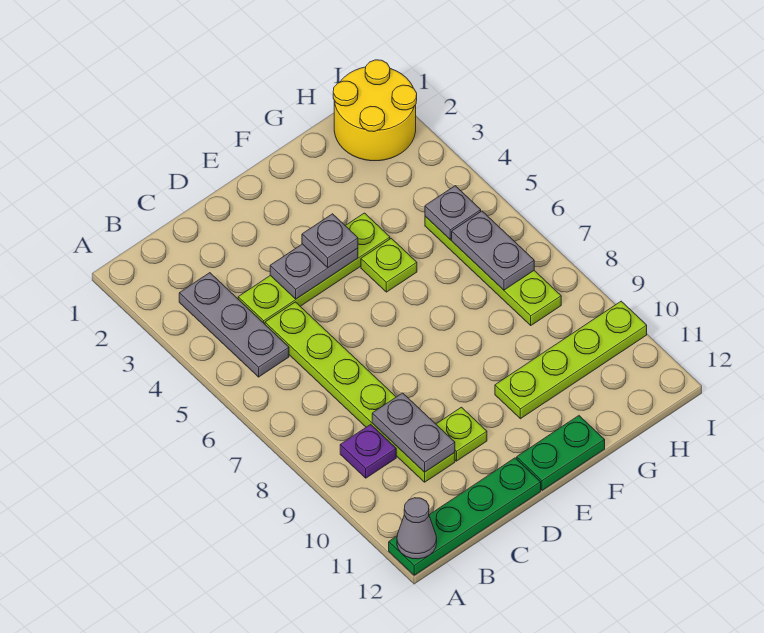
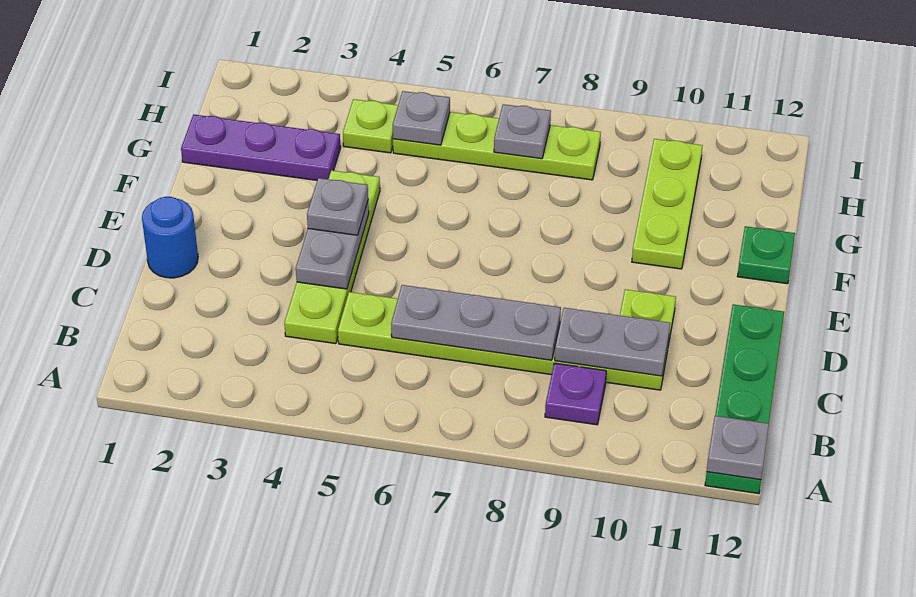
grey cone A12 level 2 -> grey plate A12 level 2
grey plate B3:B5 level 1 -> grey plate C6:C8 level 2
none -> blue round brick D1 level 1
green plate E12:F12 level 1 -> green plate F12 level 1
lime plate F5 level 1 -> lime plate H4 level 1
lime plate F10:I10 level 1 -> lime plate F10:H10 level 1
none -> purple plate G1:G3 level 1
yellow round brick H1:I2 level 1 -> none
grey plate H6:H7 level 2 -> grey plate H7 level 2

